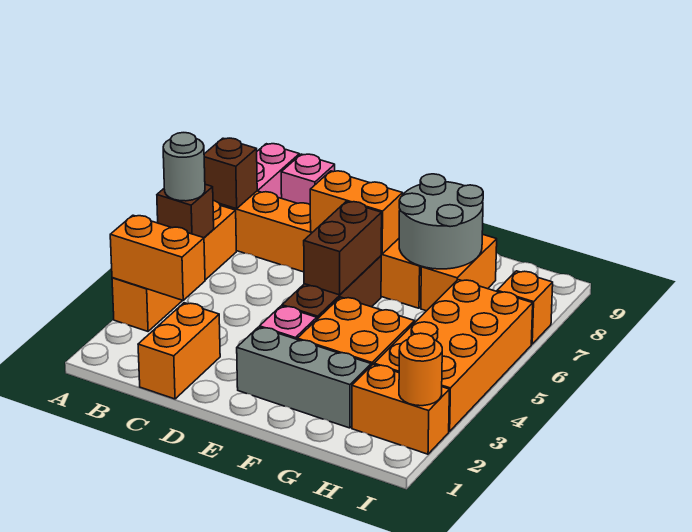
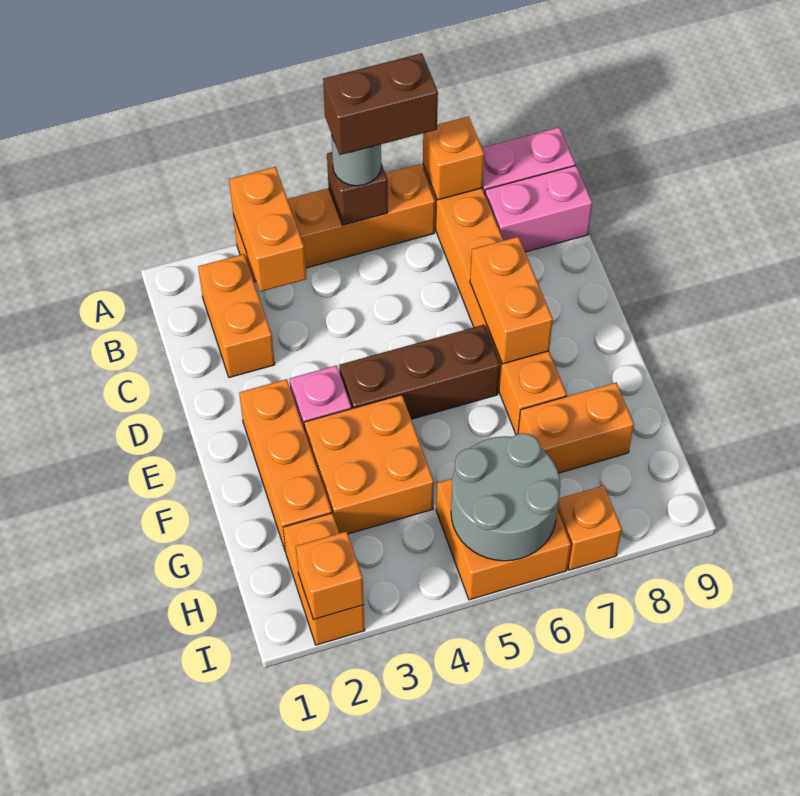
brown brick A7 level 2 -> orange brick A7 level 2
pink brick B9 level 1 -> pink brick B8:B9 level 1
orange brick C1:C2 level 1 -> orange brick B2:C2 level 1
grey brick E2:G2 level 1 -> orange brick E2:G2 level 1
brown brick E5:E6 level 2 -> brown brick A5:A6 level 4
grey round brick F7:G8 level 2 -> grey round brick H5:I6 level 2
orange brick H3:I6 level 1 -> orange brick H5:I6 level 1
orange round brick I2 level 2 -> orange brick I2 level 2

